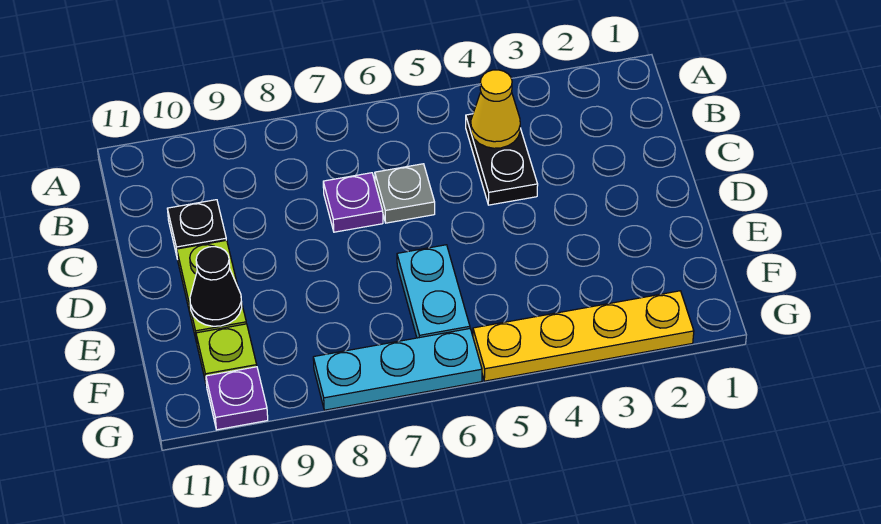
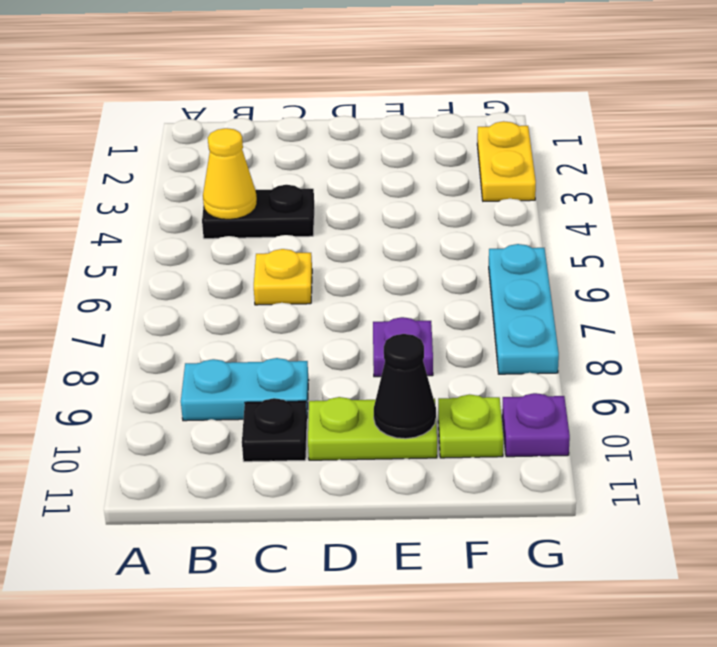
grey plate C6 level 1 -> yellow plate C6 level 1
purple plate C7 level 1 -> purple plate E8 level 1
cyan plate E6:F6 level 1 -> cyan plate B9:C9 level 1
yellow plate G2:G5 level 1 -> yellow plate G2:G3 level 1

